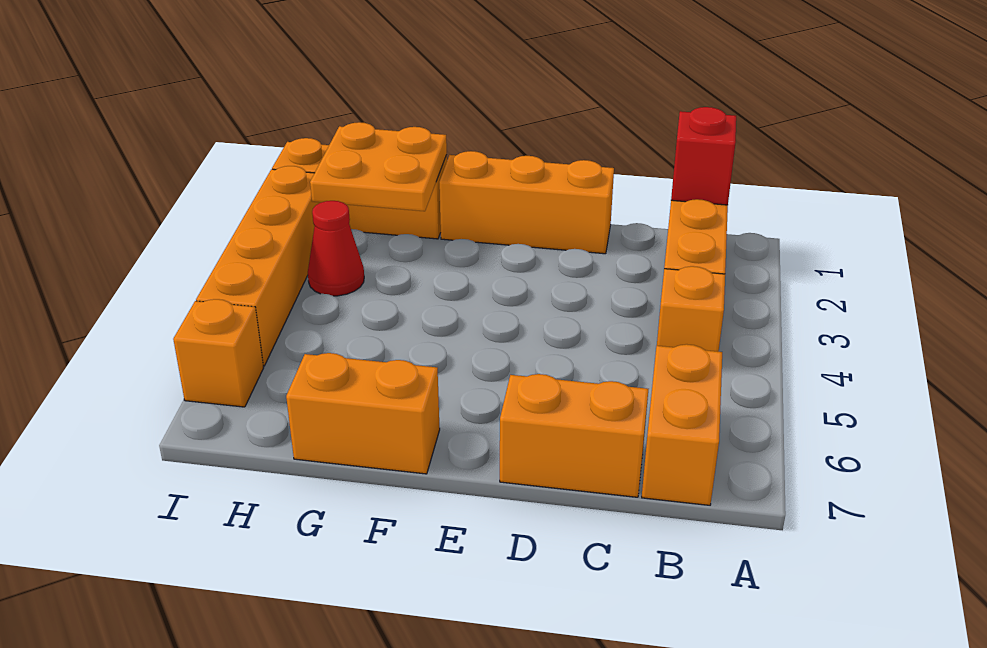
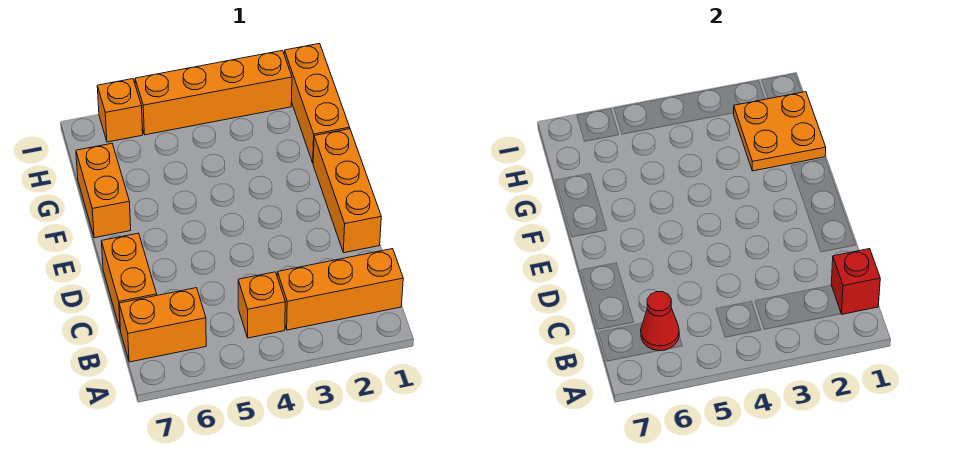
red cone H3 level 1 -> red cone B6 level 2

